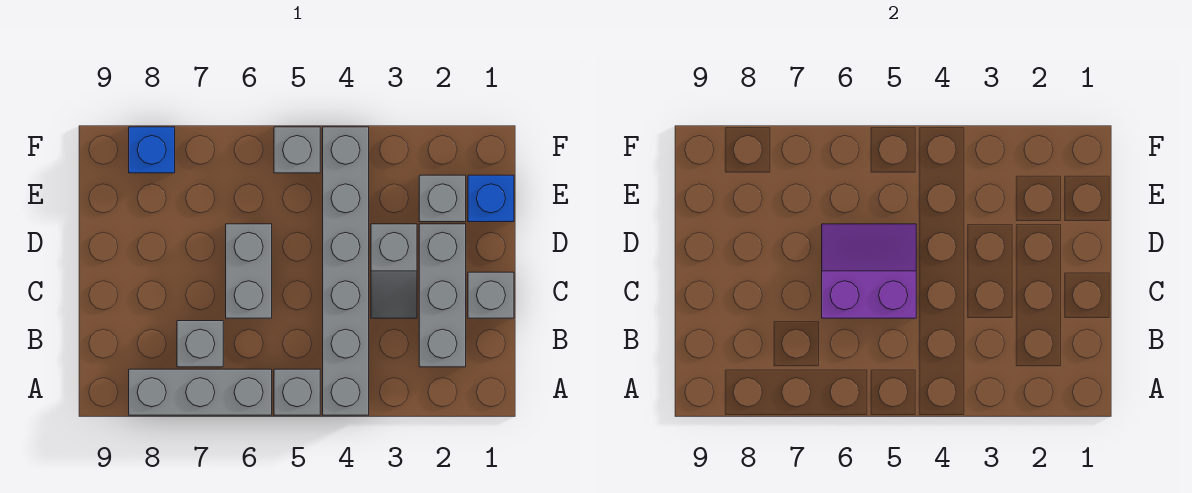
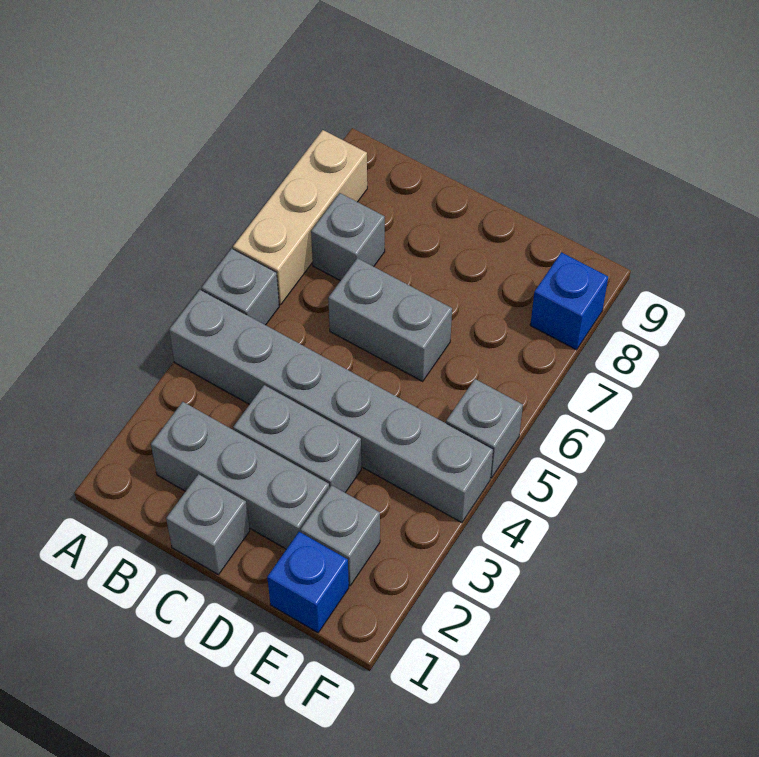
grey brick A6:A8 level 1 -> tan brick A6:A8 level 1
grey slope C3:D3 level 1 top D -> grey brick C3:D3 level 1
purple slope C5:D6 level 2 top C -> none

